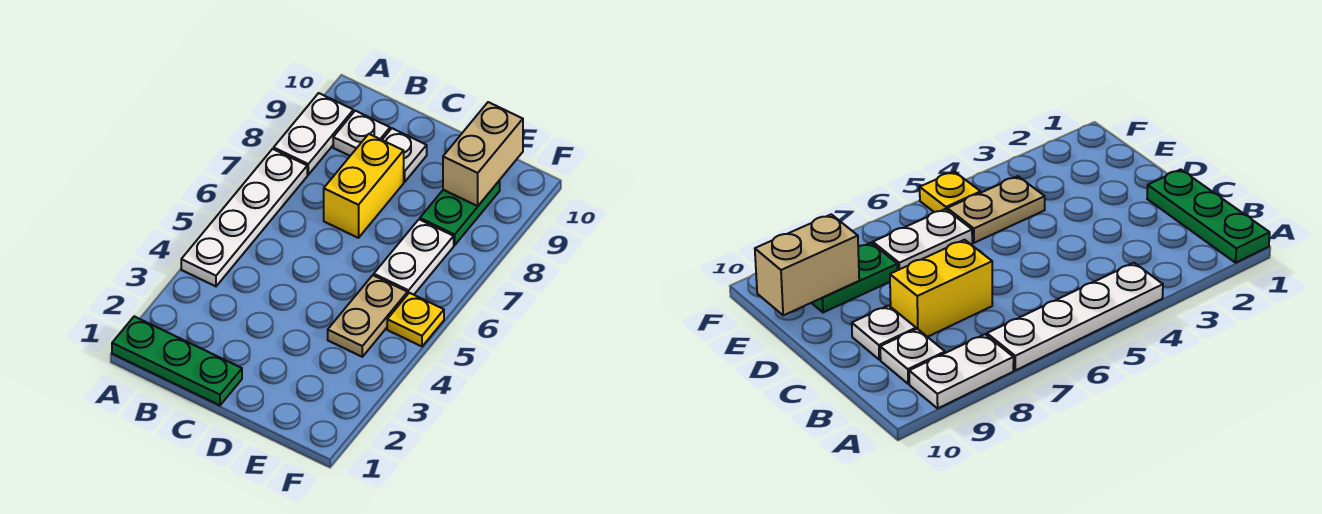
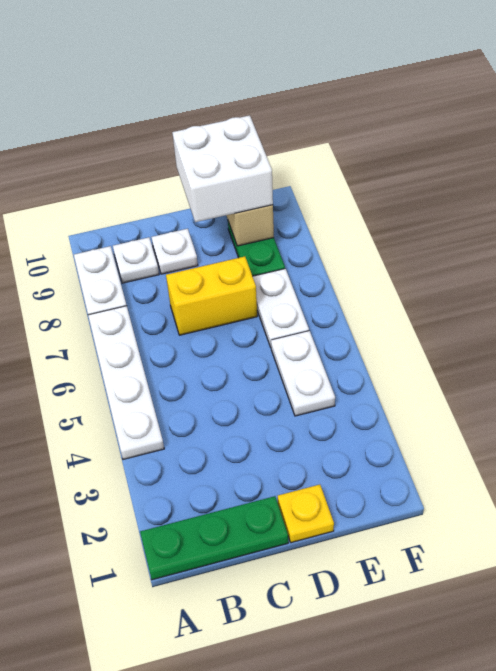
yellow brick C7:C8 level 1 -> yellow brick C7:D7 level 1
none -> white brick D9:E10 level 3
tan plate E4:E5 level 1 -> white plate E4:E5 level 1
yellow plate F5 level 1 -> yellow plate D1 level 1

